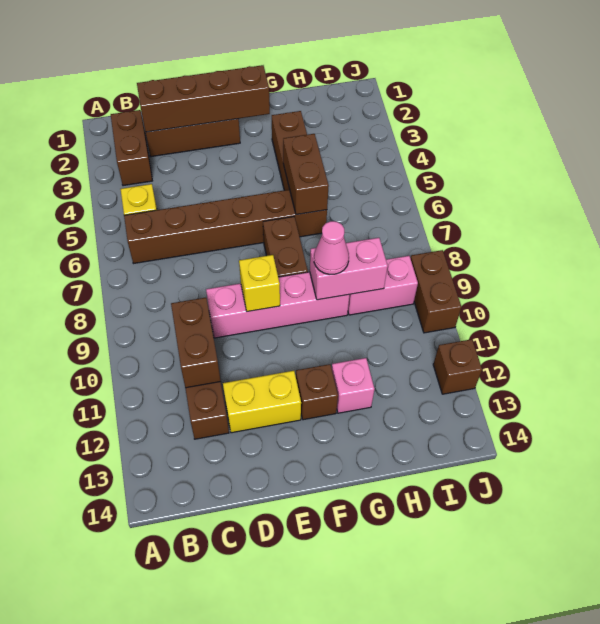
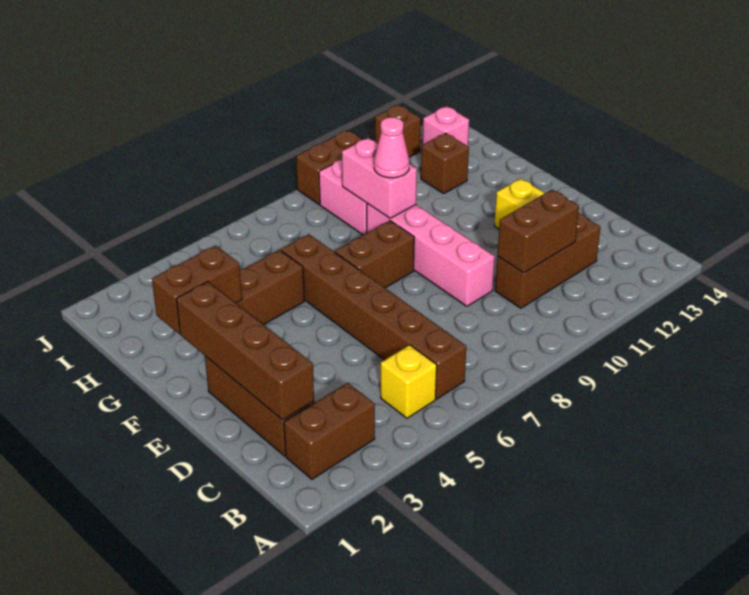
yellow brick E9 level 2 -> none
brown brick F12 level 1 -> brown brick H12 level 1
brown brick G5:G6 level 2 -> brown brick G2:G3 level 2
pink brick G12 level 1 -> pink brick I13 level 1

